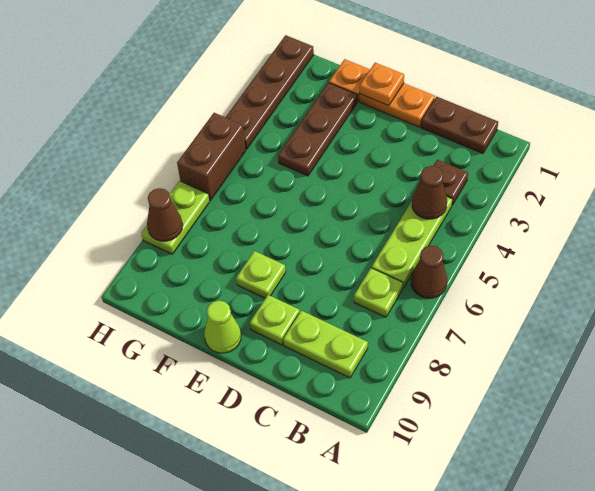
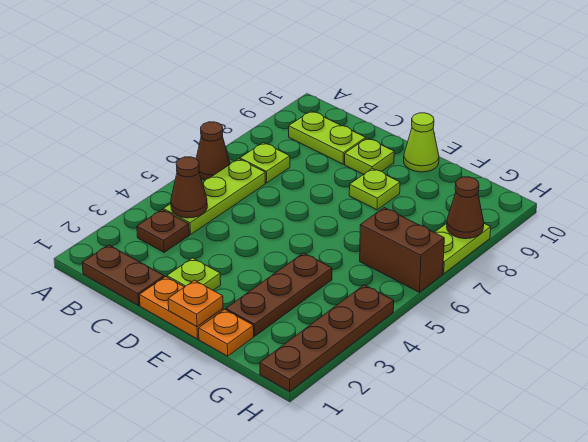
none -> lime plate D2 level 1
brown brick H5:H6 level 1 -> brown brick G6:H6 level 1

